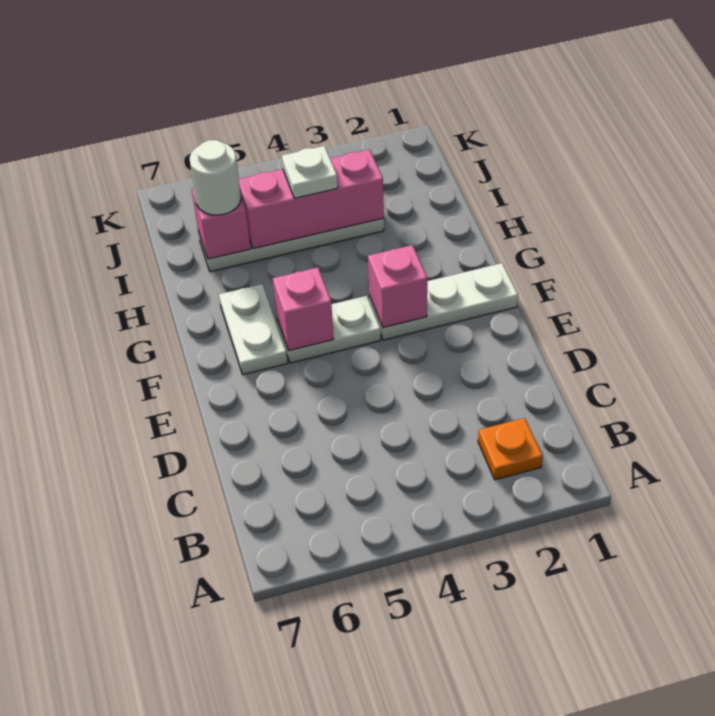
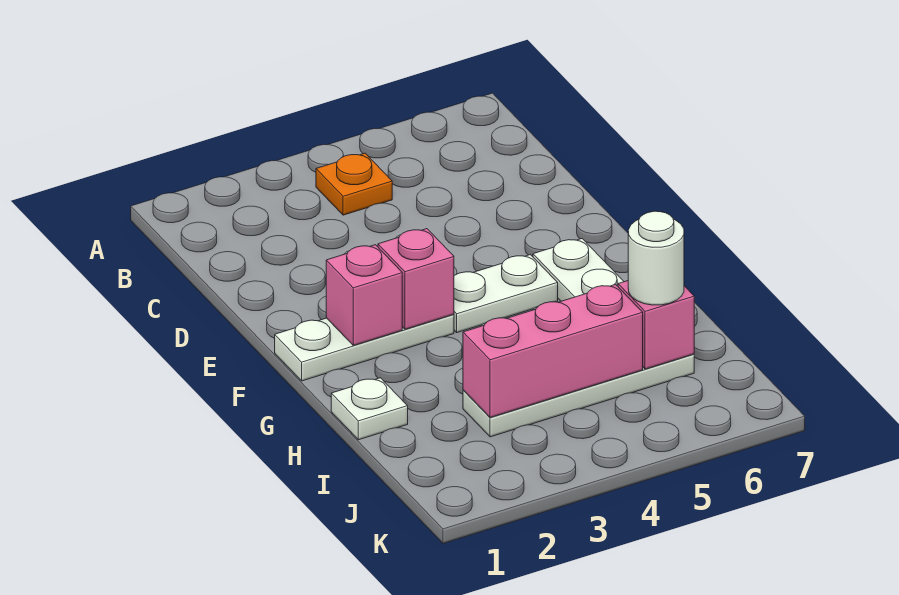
orange plate B2 level 1 -> orange plate B4 level 1
pink brick F5 level 2 -> pink brick F2 level 2
white plate I4 level 3 -> white plate H1 level 1

